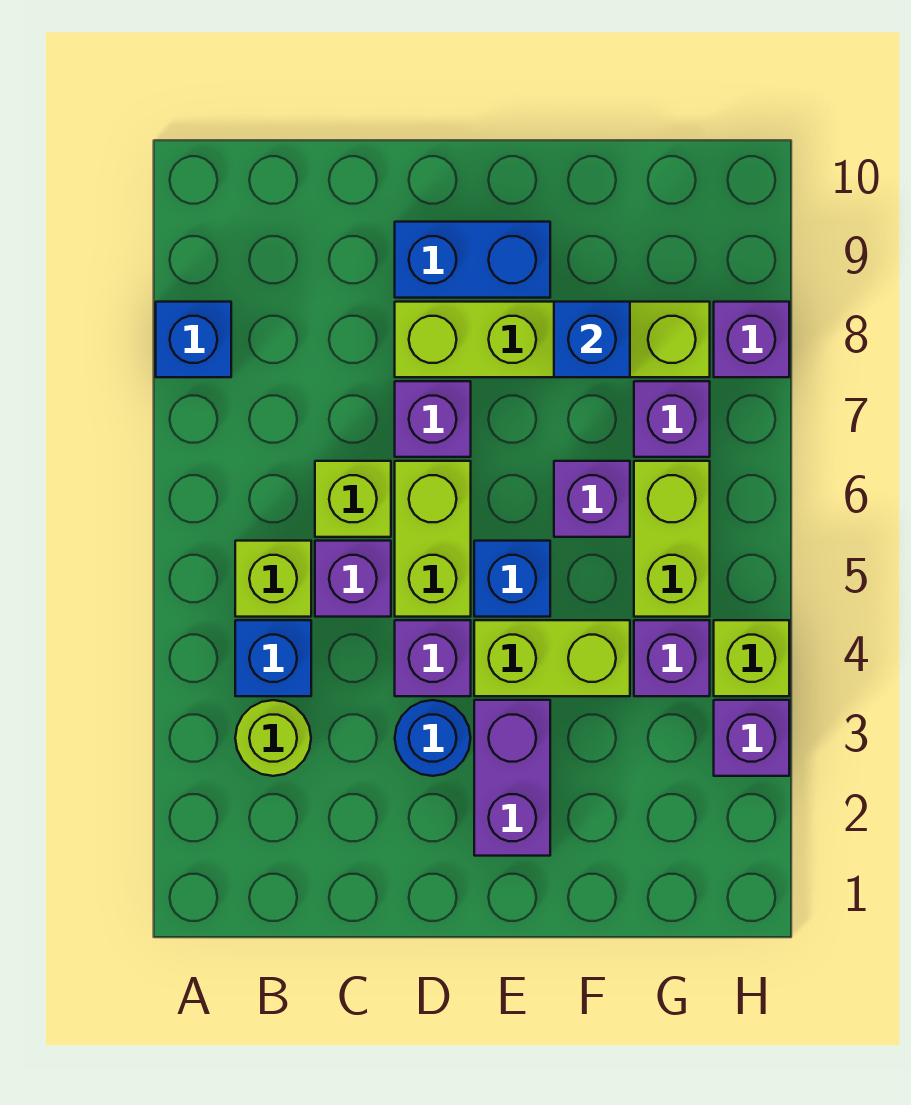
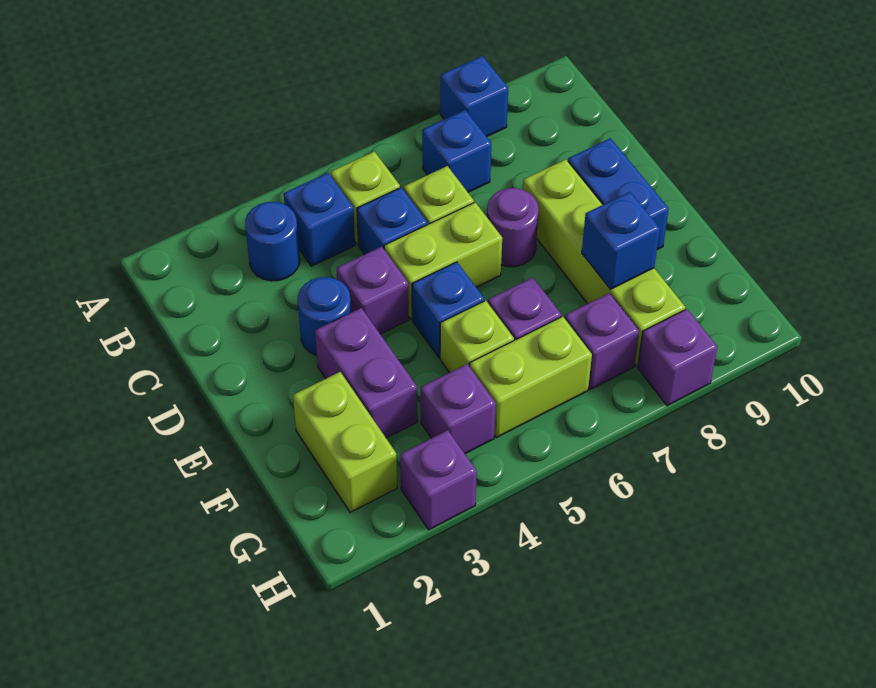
lime round brick B3 level 1 -> blue round brick B3 level 1
none -> blue brick B7 level 1
purple brick C5 level 1 -> blue brick C5 level 1
purple brick D7 level 1 -> purple round brick D7 level 1
purple brick E2:E3 level 1 -> purple brick E3:F3 level 1
lime brick E4:F4 level 1 -> lime brick F2:G2 level 1
lime brick H4 level 1 -> lime brick F5 level 1

